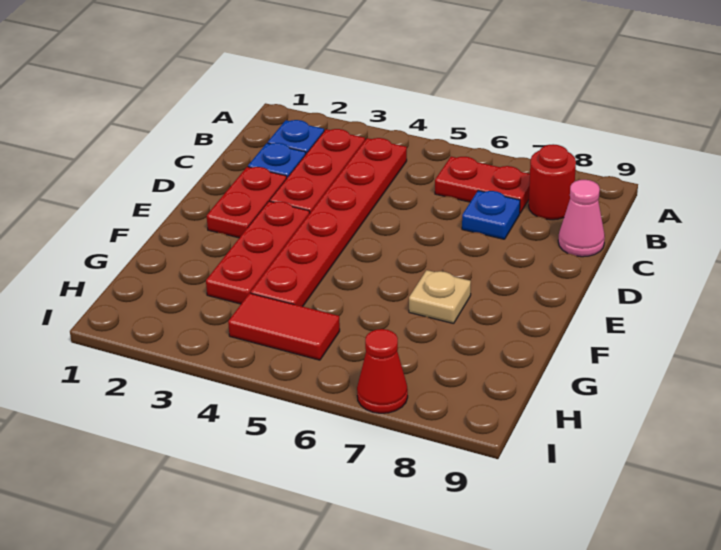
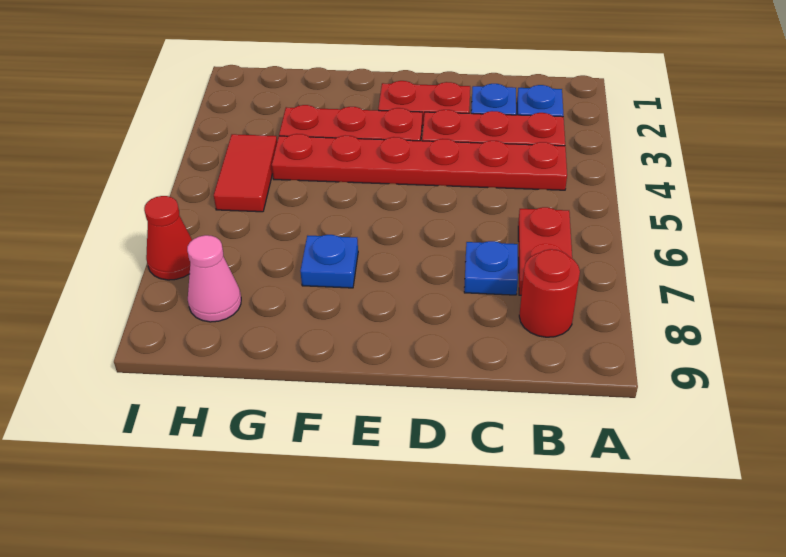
pink cone C9 level 1 -> pink cone H8 level 1
tan plate F7 level 1 -> blue plate F7 level 1

